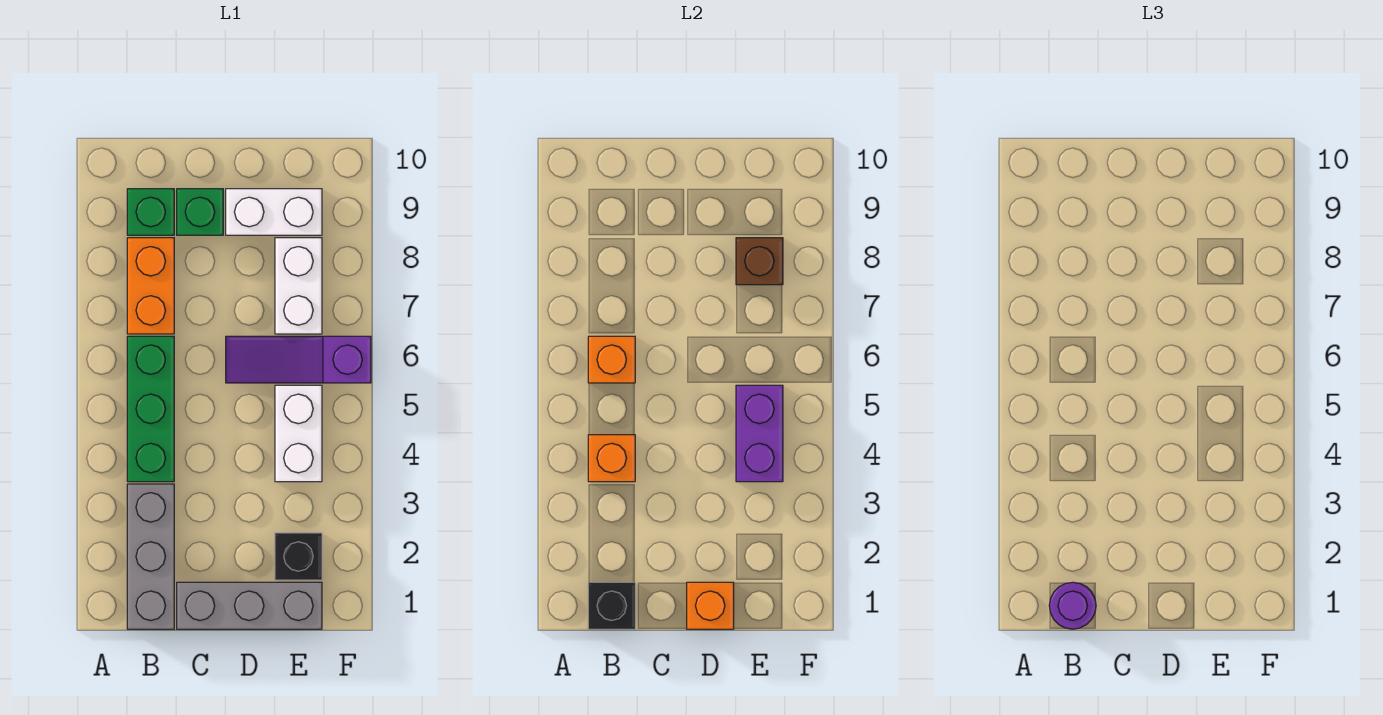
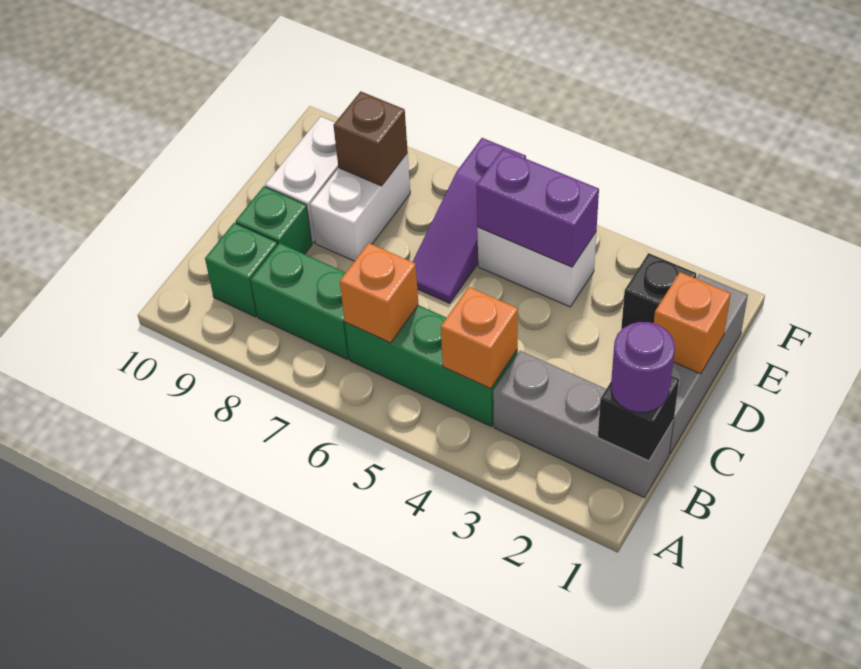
orange brick B7:B8 level 1 -> green brick B7:B8 level 1
white brick E7:E8 level 1 -> white brick D8:E8 level 1

